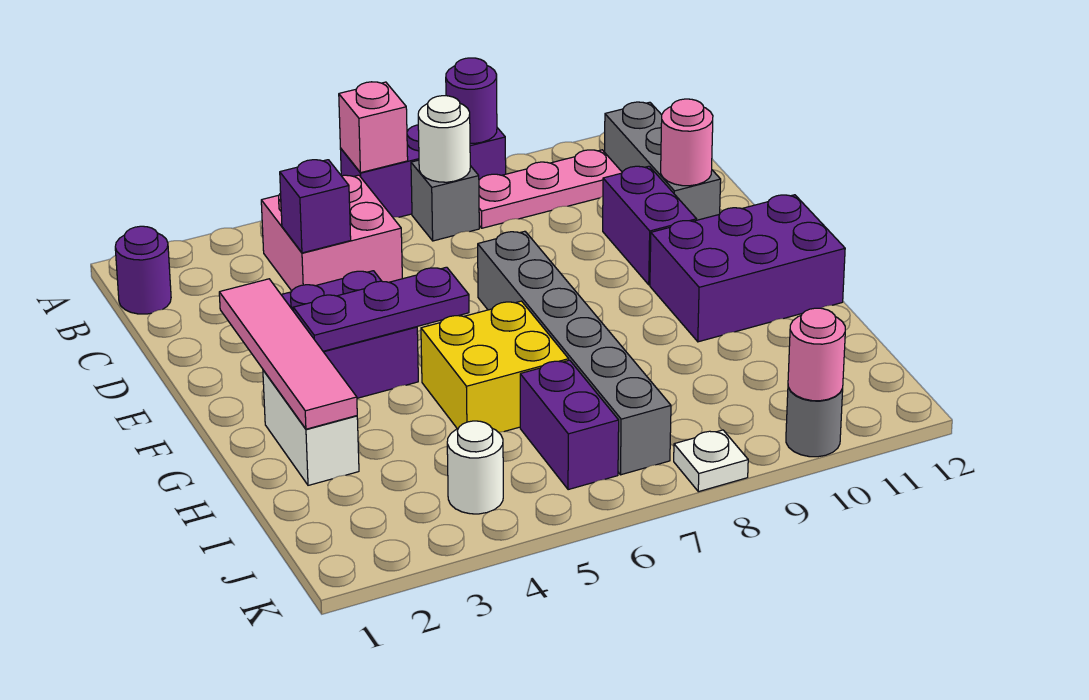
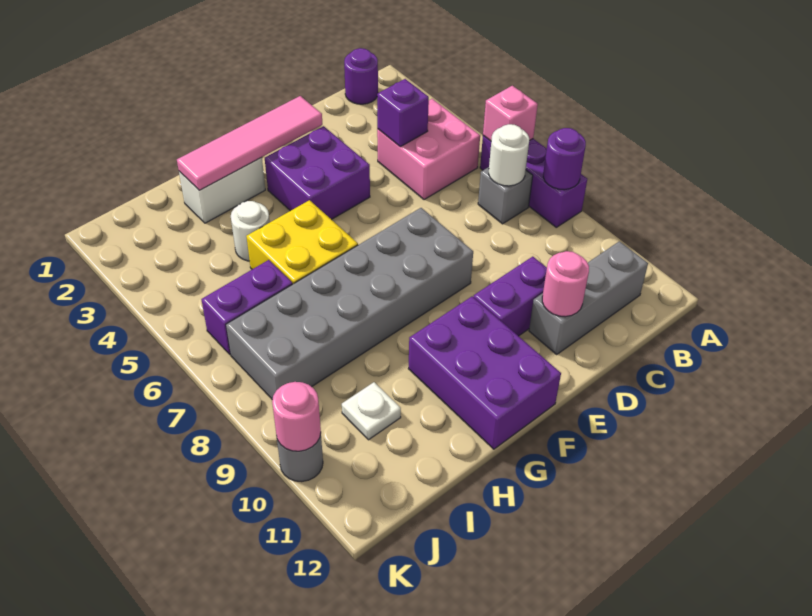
pink plate B8:B10 level 1 -> none
grey brick E7:J7 level 1 -> grey brick E7:J8 level 1
purple plate F3:F5 level 2 -> none
white round brick J4 level 1 -> white round brick H4 level 1
white plate K8 level 1 -> white plate I10 level 1

